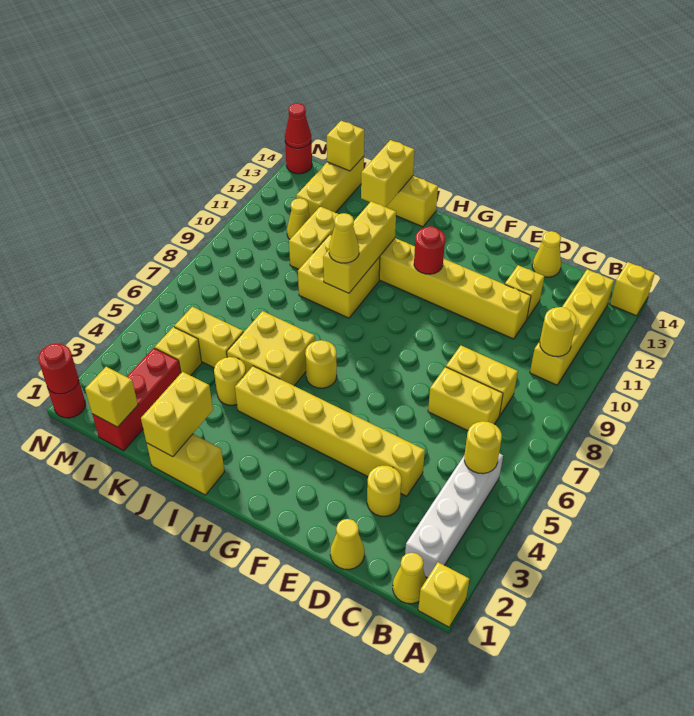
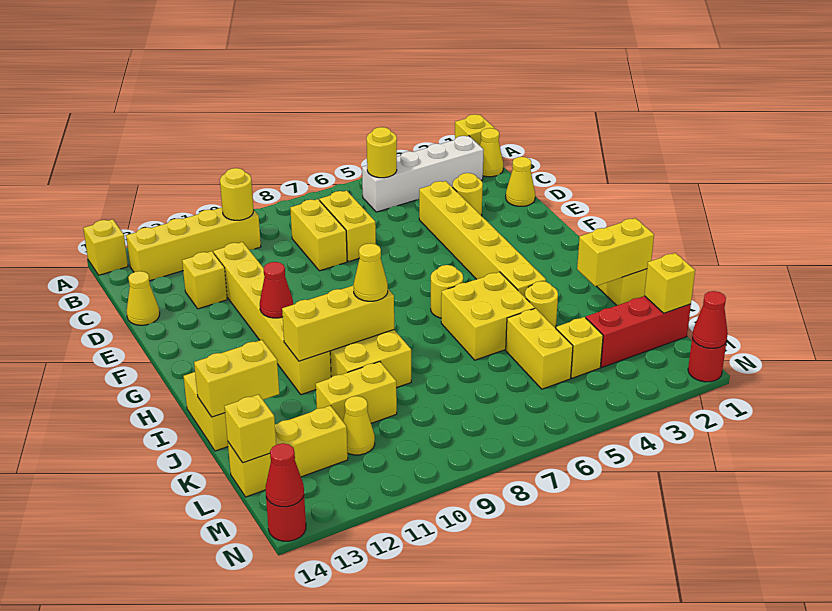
red round brick G11 level 2 -> red cone G11 level 2
red round brick N1 level 2 -> red cone N1 level 2

